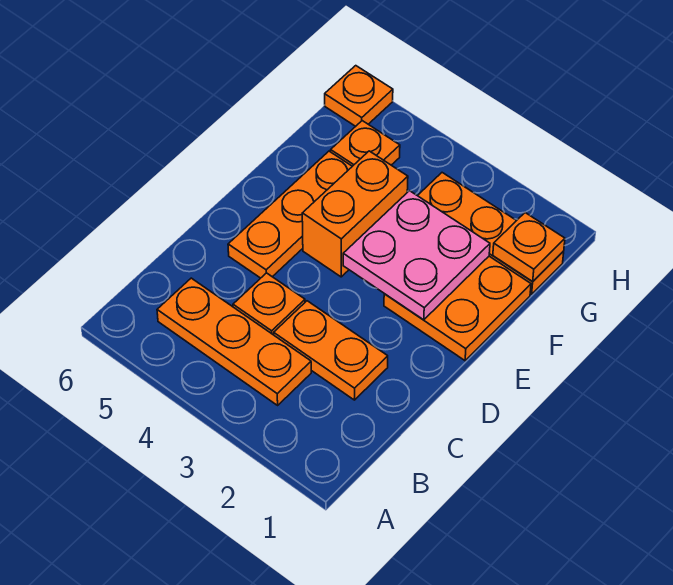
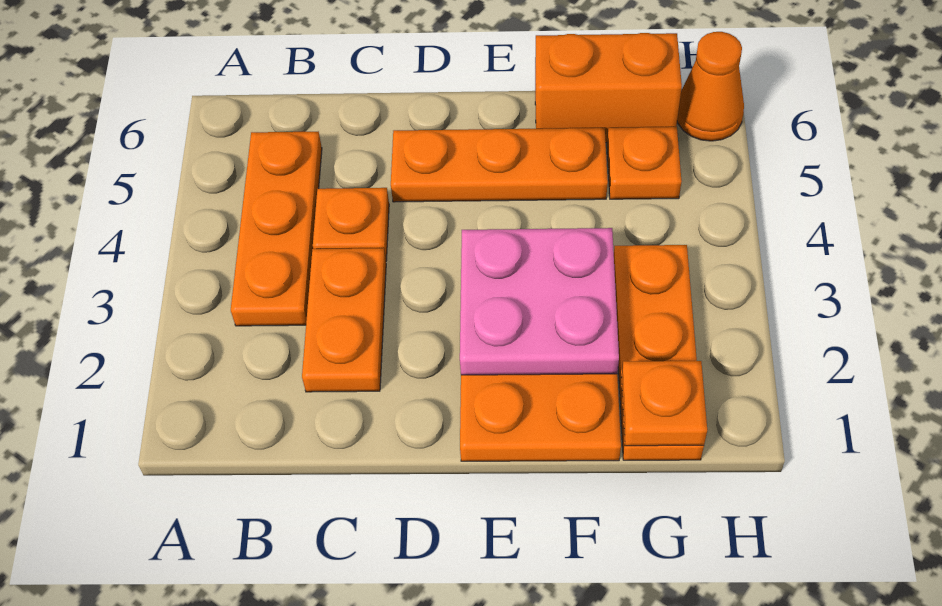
orange brick E4:F4 level 1 -> orange brick F6:G6 level 1
orange plate H6 level 1 -> orange cone H6 level 1

